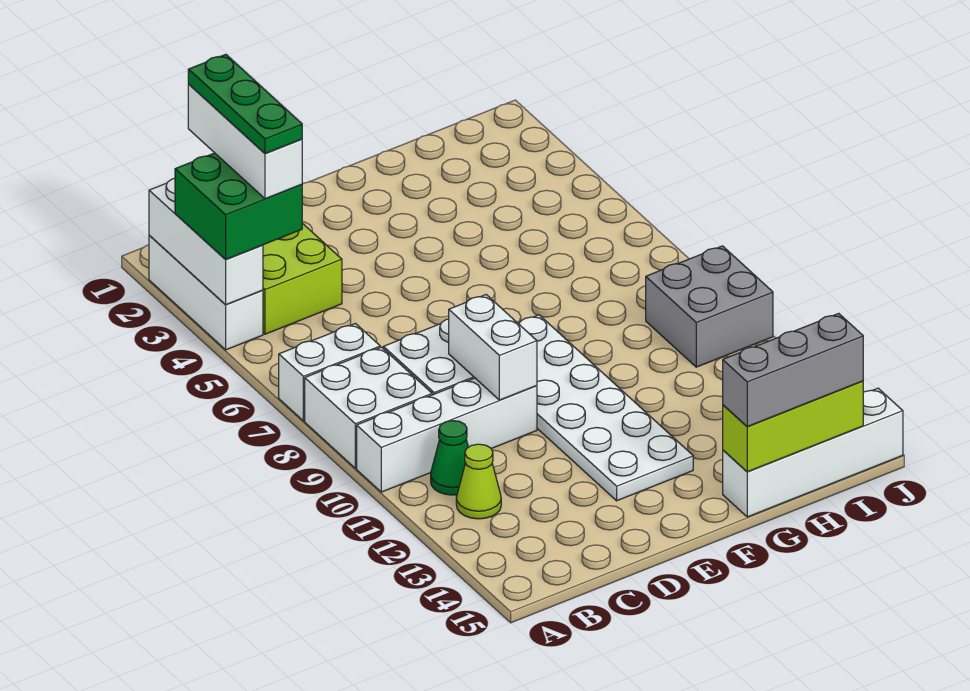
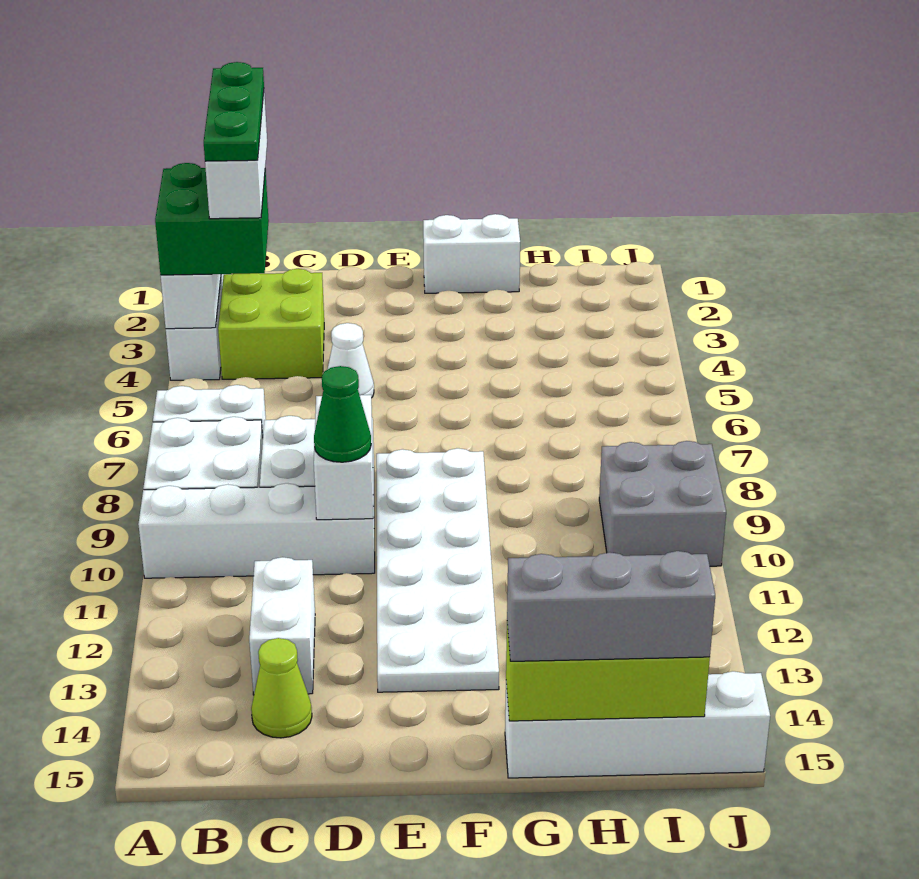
green cone B11 level 1 -> green cone D10 level 3
lime cone B12 level 1 -> lime cone C14 level 1
none -> white brick C12:C13 level 1
none -> white cone D5 level 1
none -> white brick F1:G1 level 1

